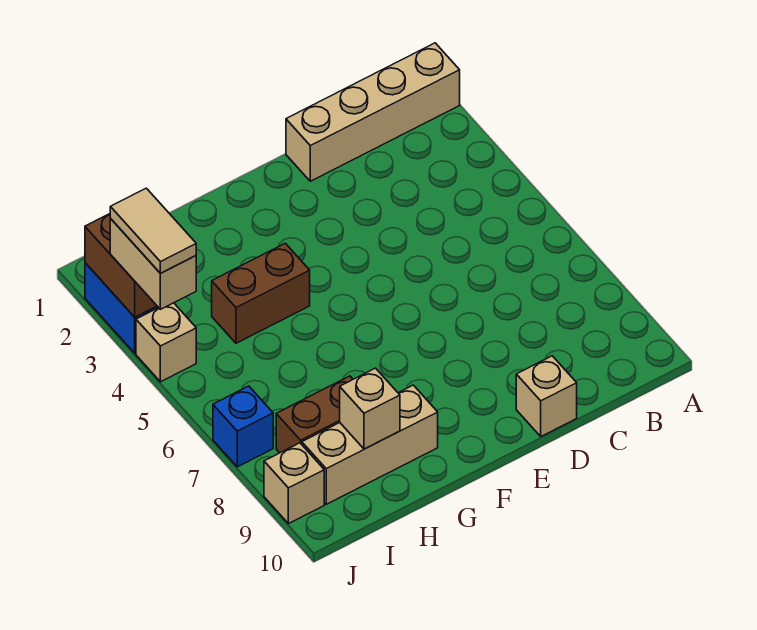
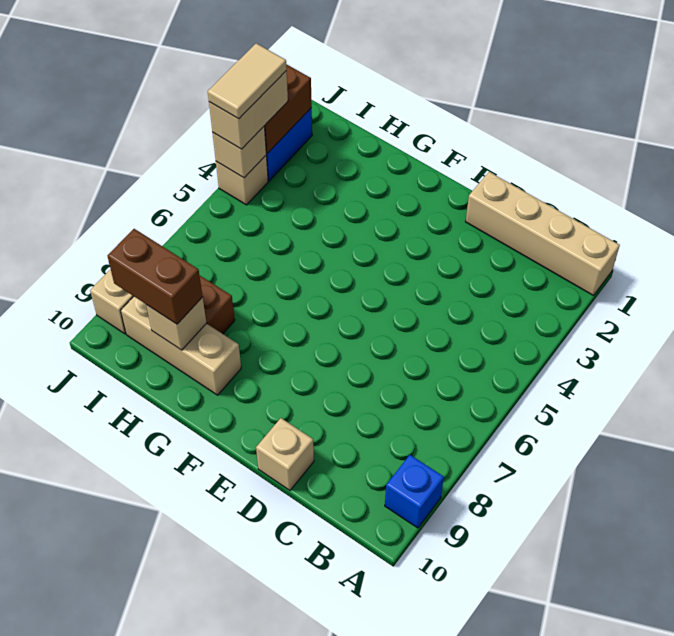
brown brick G4:H4 level 1 -> brown brick H9:I9 level 3
none -> tan brick J4 level 2
blue brick J7 level 1 -> blue brick A9 level 1

